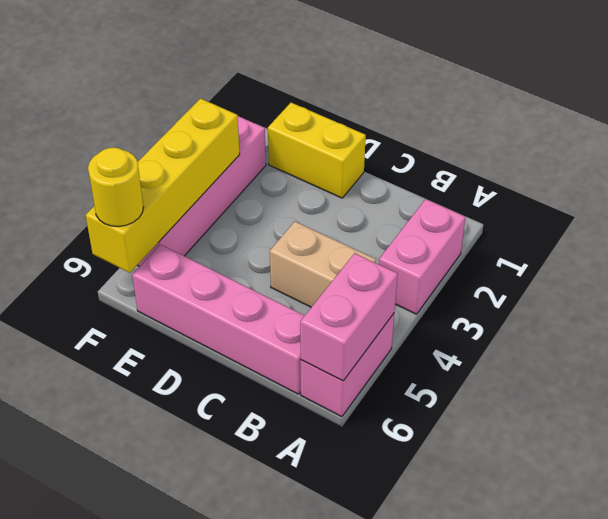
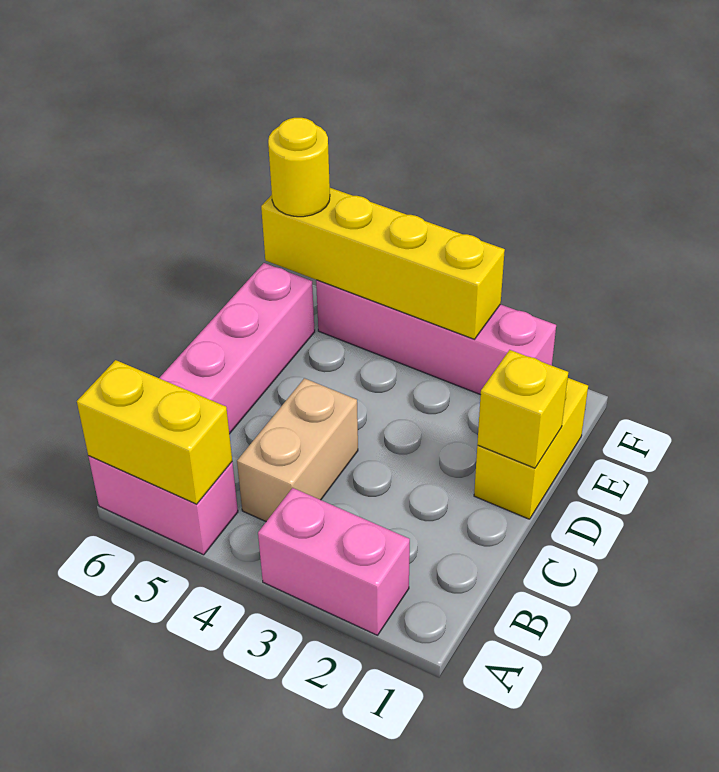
pink brick A5:A6 level 2 -> yellow brick A5:A6 level 2
none -> yellow brick D1 level 2

